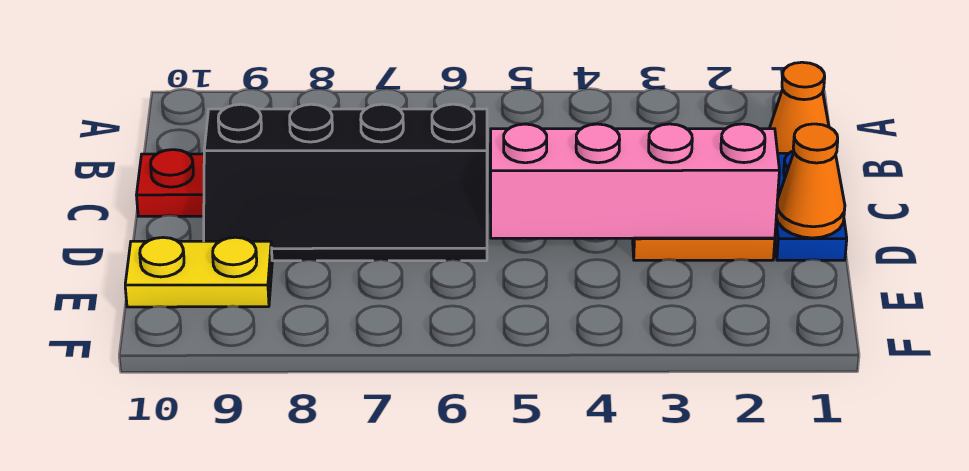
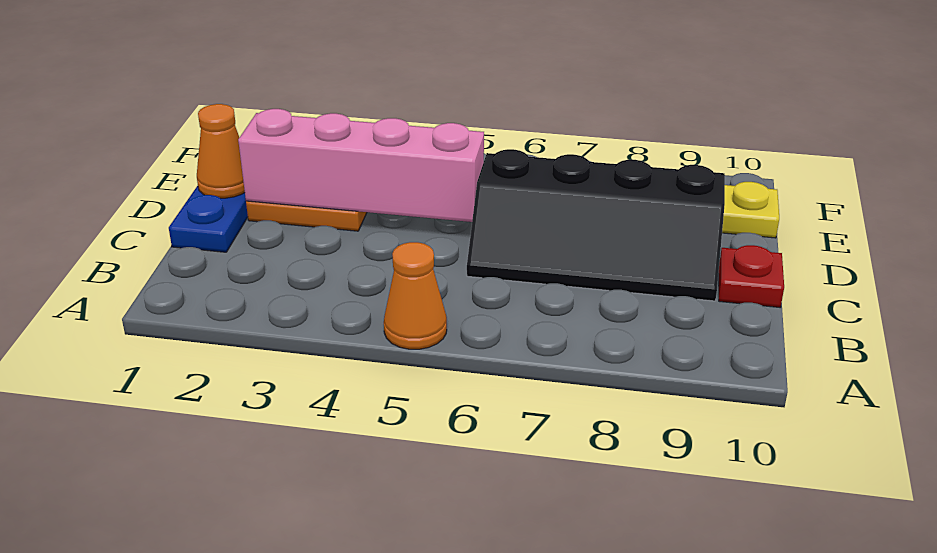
orange cone B1 level 1 -> orange cone A5 level 1
black slope C6:D9 level 1 top C -> black slope C6:D9 level 1 top D

